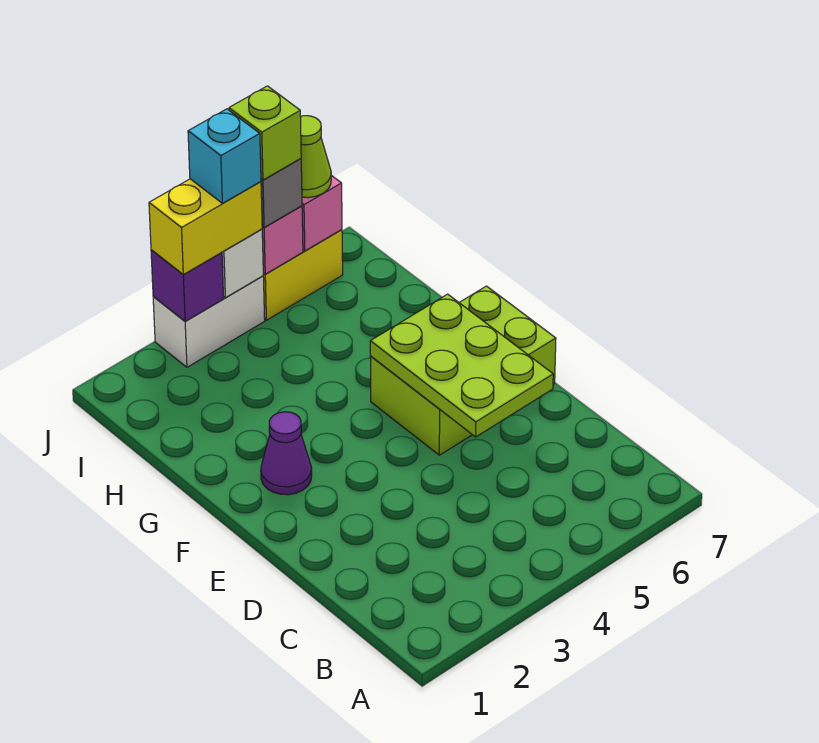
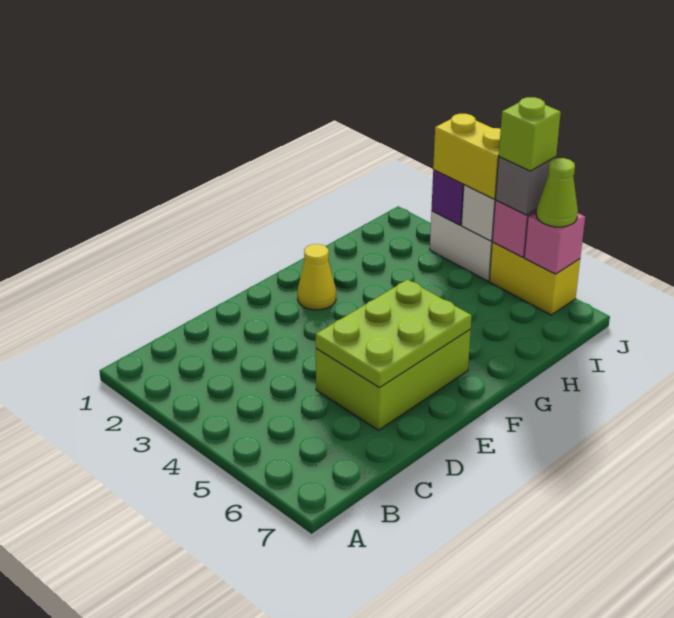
lime brick E5:F7 level 1 -> lime brick D5:F6 level 1
purple cone F2 level 1 -> yellow cone F2 level 1
cyan brick J4 level 4 -> none

